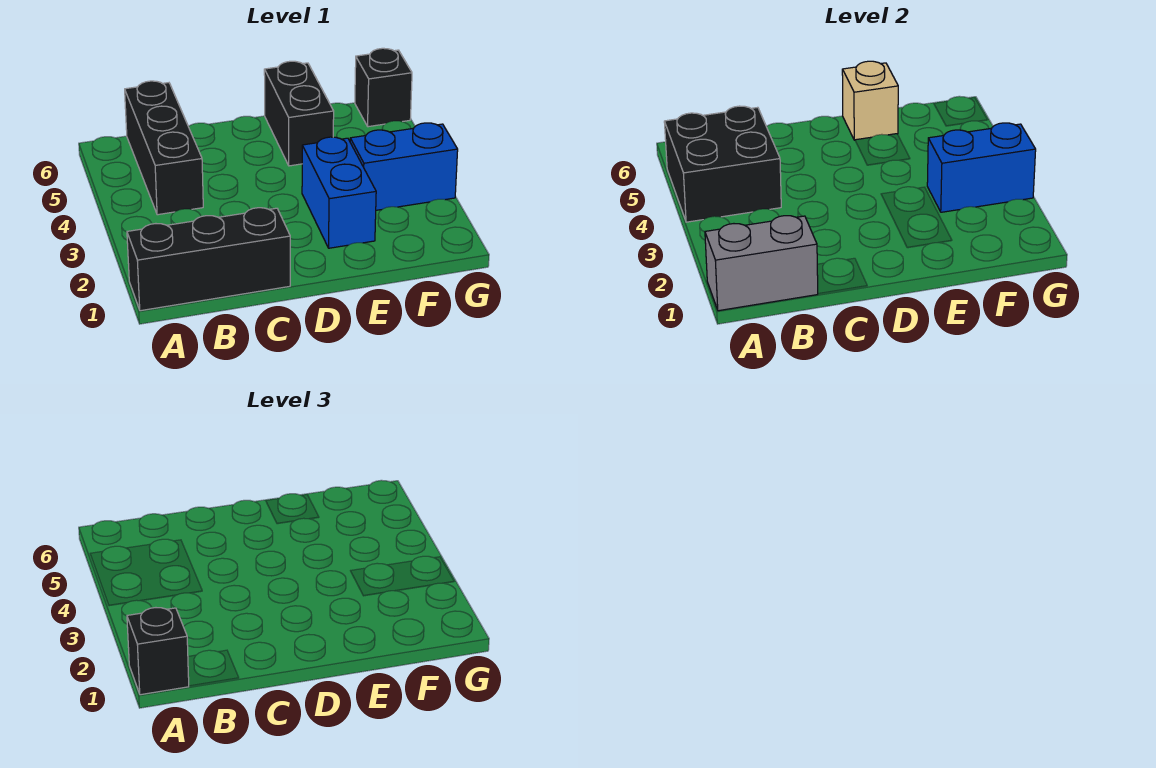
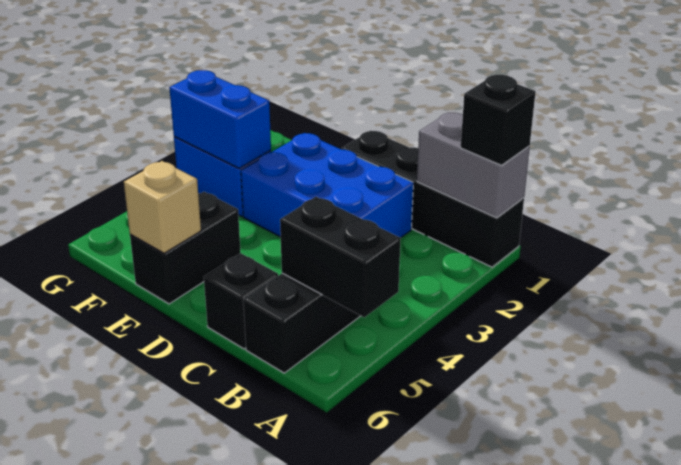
black brick A1:C1 level 1 -> black brick A1:D1 level 1
black brick A4:B5 level 2 -> black brick A5:B5 level 2
blue brick E2:E3 level 1 -> blue brick C2:E3 level 1
black brick G6 level 1 -> black brick C6 level 1

